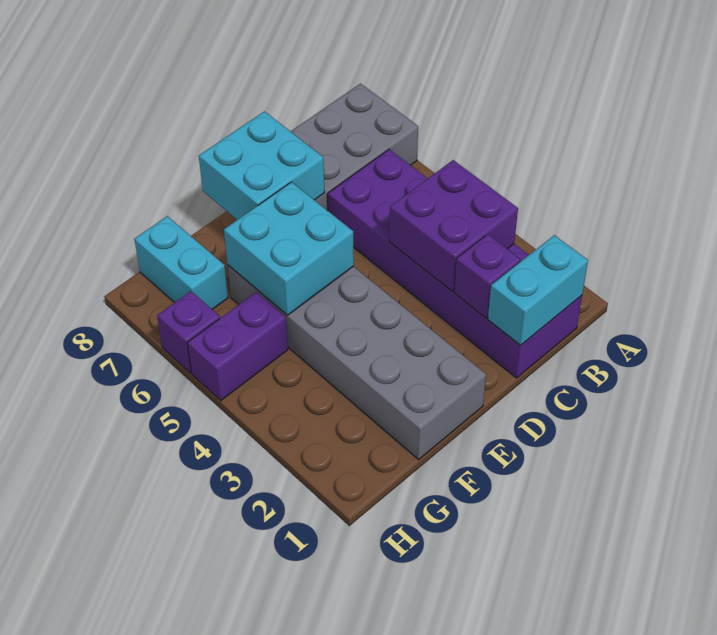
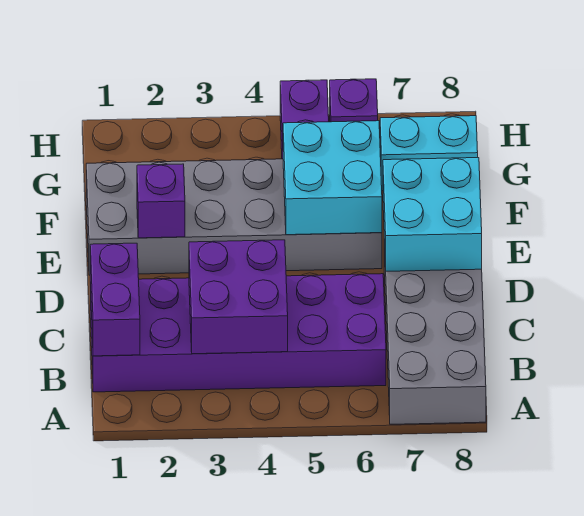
cyan brick B1:C1 level 2 -> purple brick B1:C1 level 2
purple brick C2 level 2 -> purple brick E2 level 2

